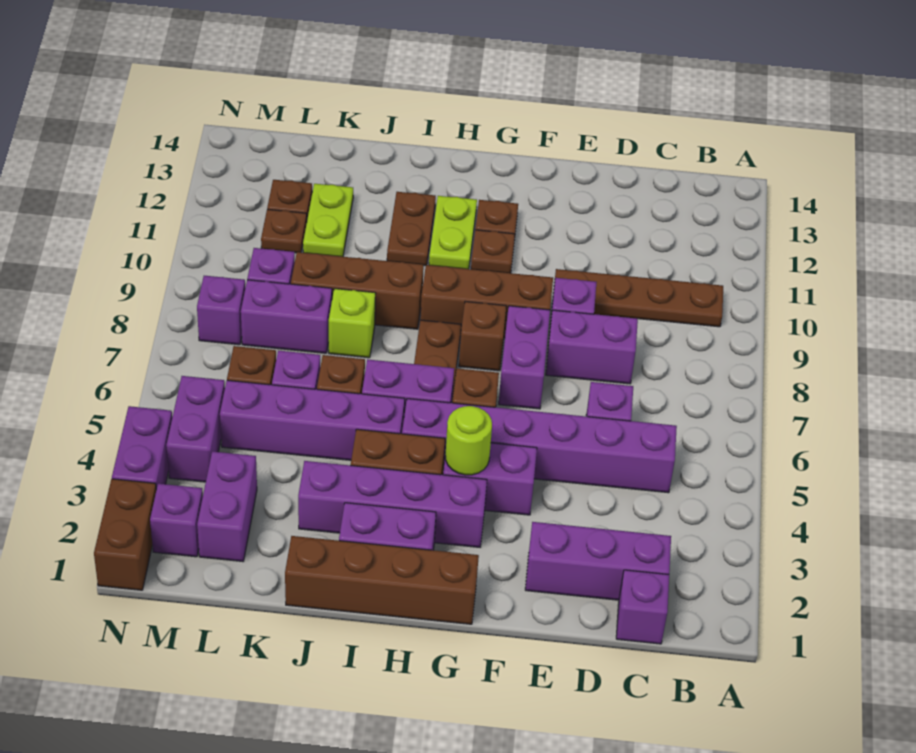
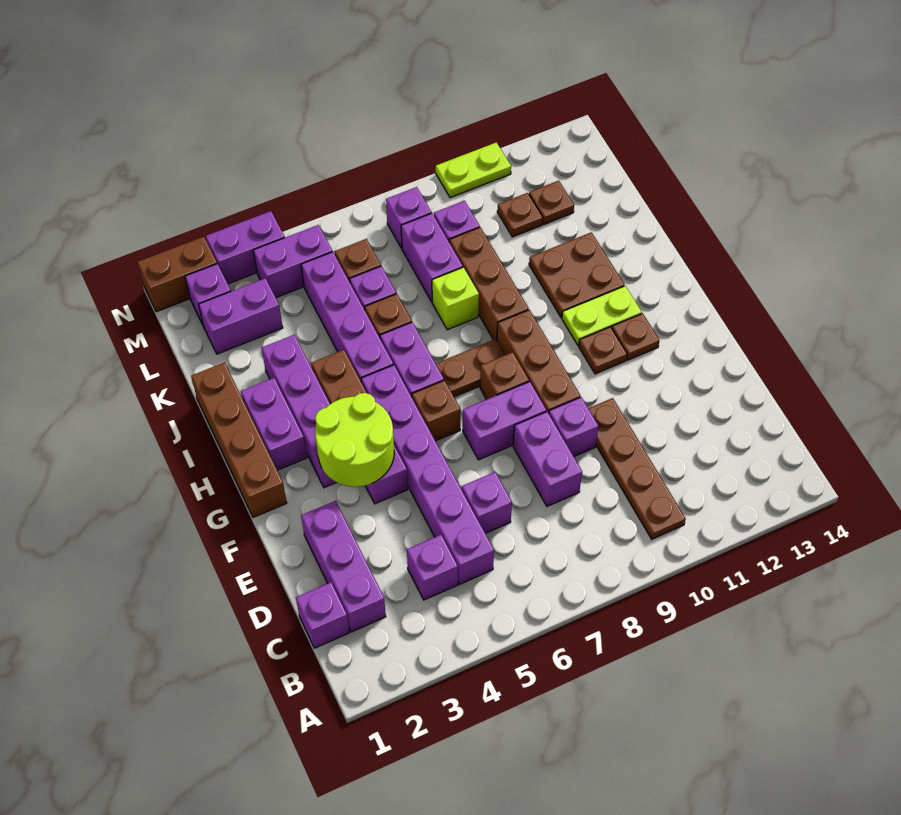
none -> purple brick C4 level 1
lime round brick G4 level 2 -> lime round brick F3:G4 level 2
brown plate I11:I12 level 1 -> brown plate I11:J12 level 1
lime plate K11:K12 level 1 -> lime plate N10:N11 level 1

